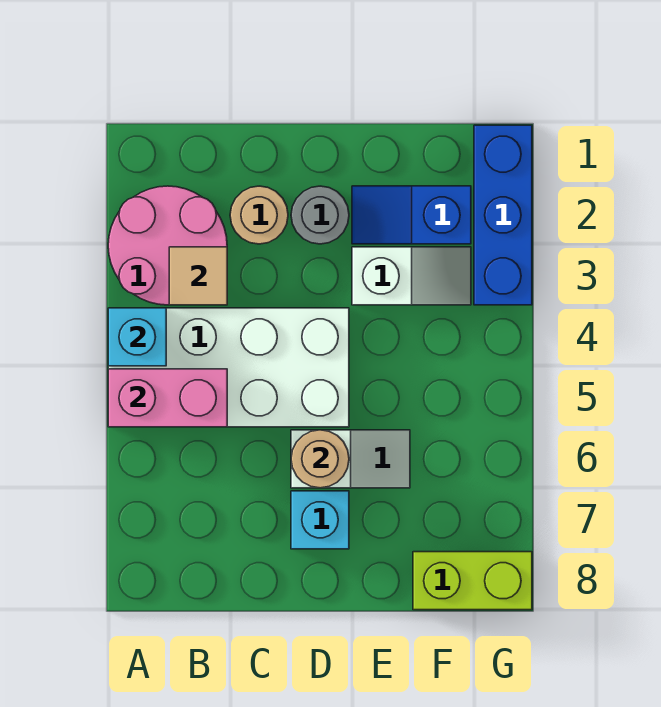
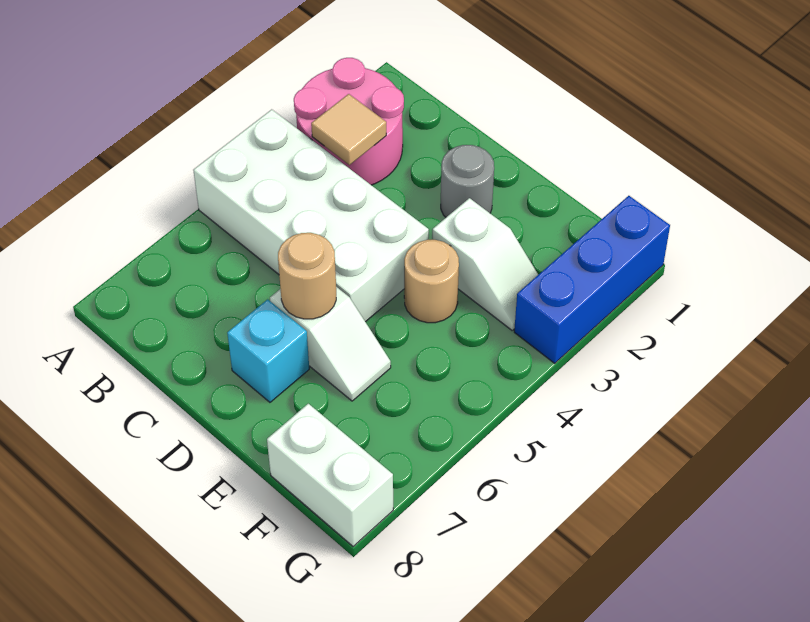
cyan brick A4 level 2 -> none
pink brick A5:B5 level 2 -> none
tan round brick C2 level 1 -> tan round brick E4 level 1
blue slope E2:F2 level 1 top F -> none
lime brick F8:G8 level 1 -> white brick F8:G8 level 1

